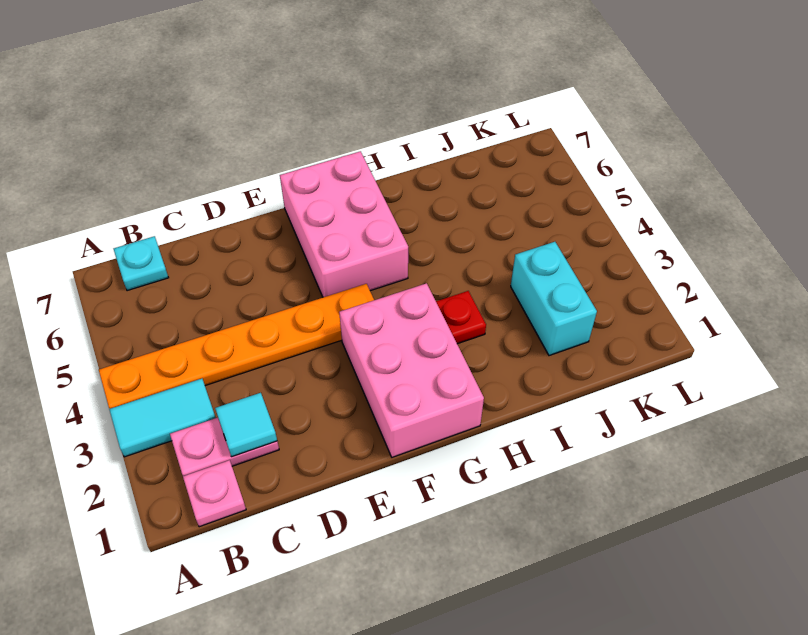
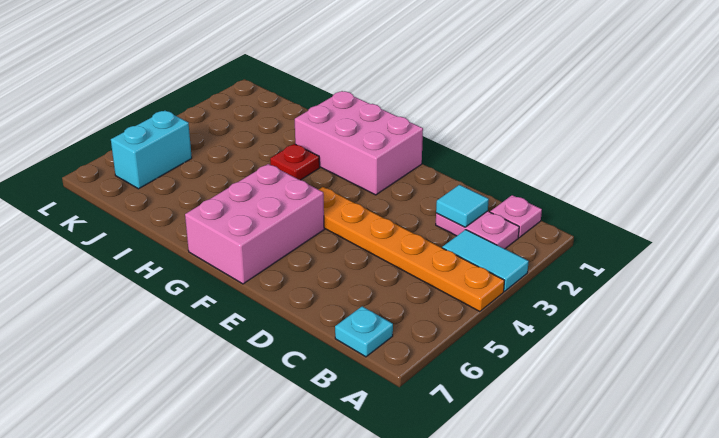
pink brick F1:G3 level 1 -> pink brick F1:H2 level 1
cyan brick J2:J3 level 1 -> cyan brick K5:K6 level 1

